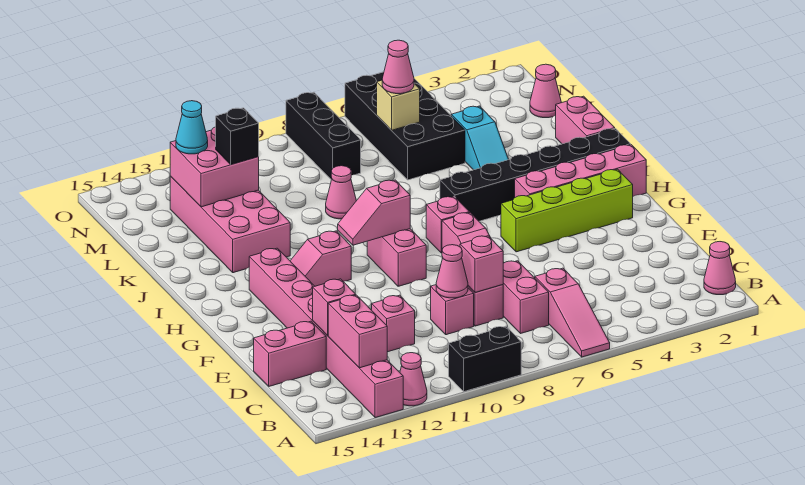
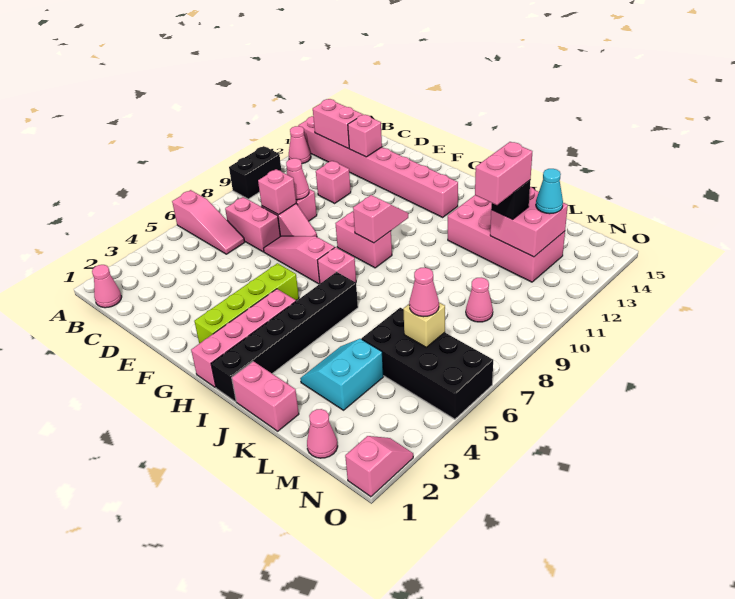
pink slope A6:C6 level 1 top C -> pink slope A6:C6 level 1 top A
pink brick D14:D15 level 1 -> pink brick L11:L12 level 4
pink slope H11:H12 level 1 top 11 -> pink slope O1:O2 level 1 top 1
cyan slope K4:L4 level 1 top L -> cyan slope K3:L4 level 1 top L
pink cone K9 level 1 -> pink cone M9 level 1
black brick M8:O8 level 1 -> none

